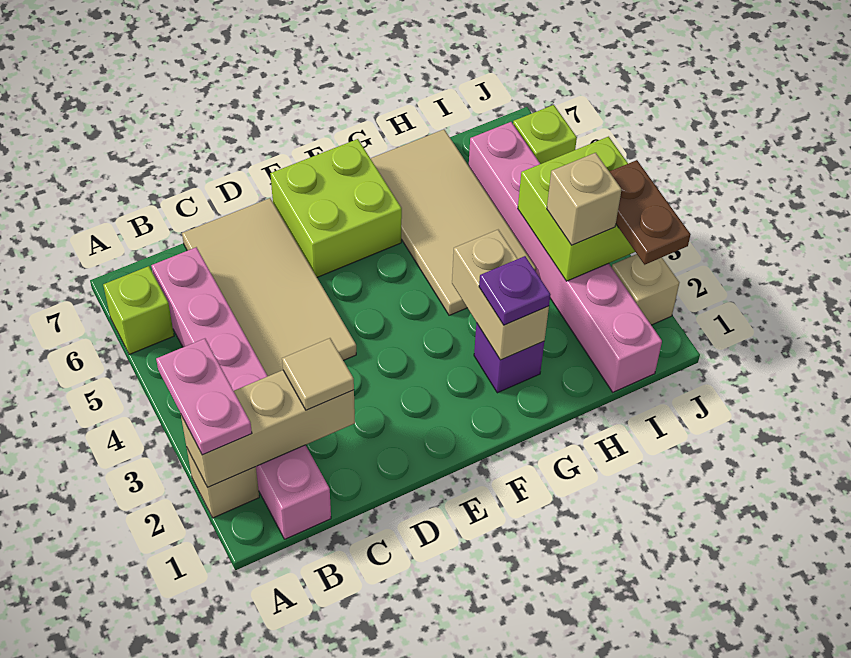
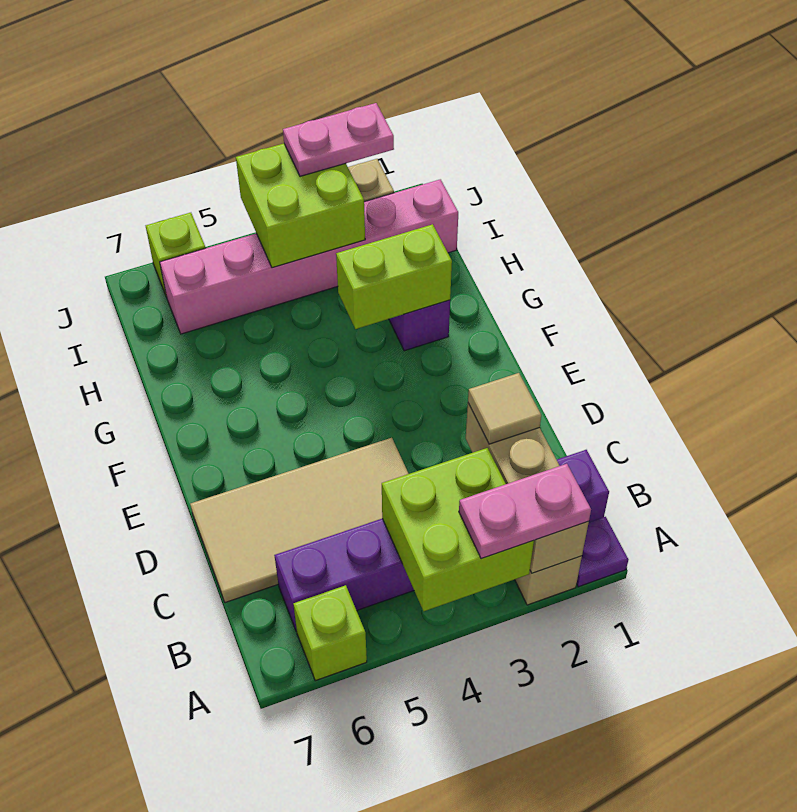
pink brick B1:B6 level 1 -> purple brick B1:B6 level 1
lime brick E6:F7 level 1 -> lime brick A3:B4 level 2
tan brick G2:G3 level 2 -> lime brick G2:G3 level 2
purple plate G2 level 3 -> purple plate A1 level 1
tan tile G4:H7 level 1 -> none
tan brick I3 level 3 -> none
brown plate J2:J3 level 3 -> pink plate J2:J3 level 3

